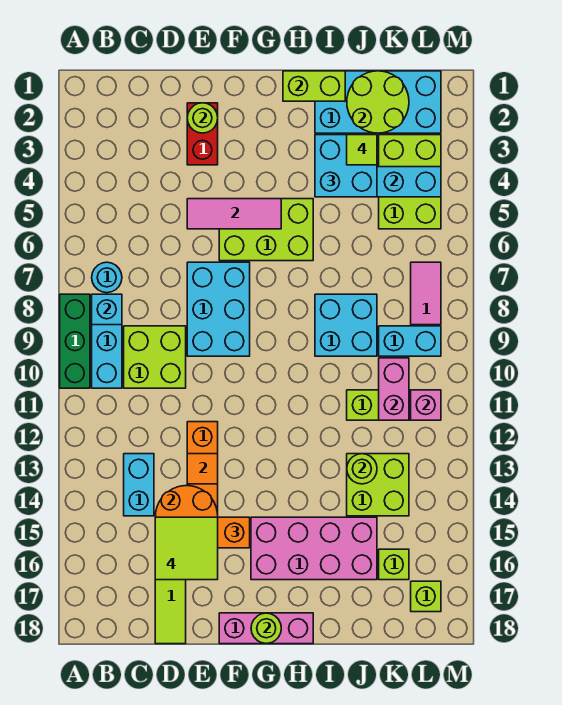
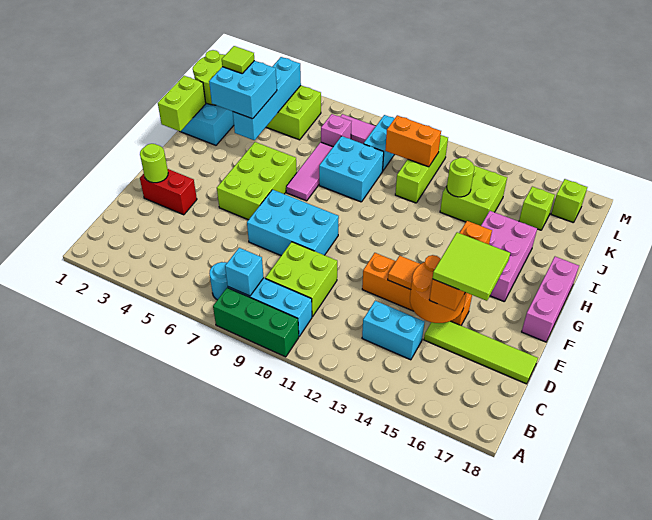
pink tile E5:G5 level 2 -> pink tile H7:J7 level 1
pink brick G15:J16 level 1 -> pink brick G15:I16 level 1
lime round brick G18 level 2 -> none
pink brick K10:K11 level 2 -> orange brick K10:K11 level 2
pink brick L11 level 2 -> pink brick K7 level 1

